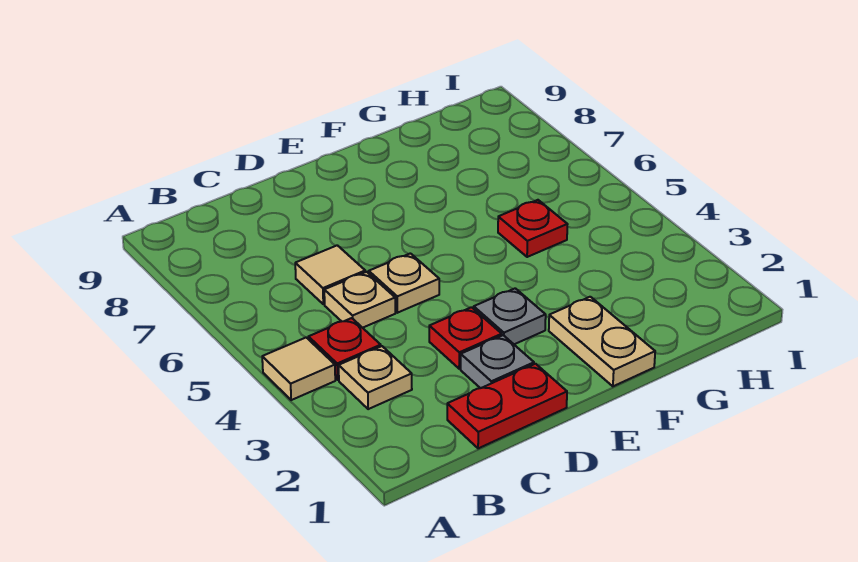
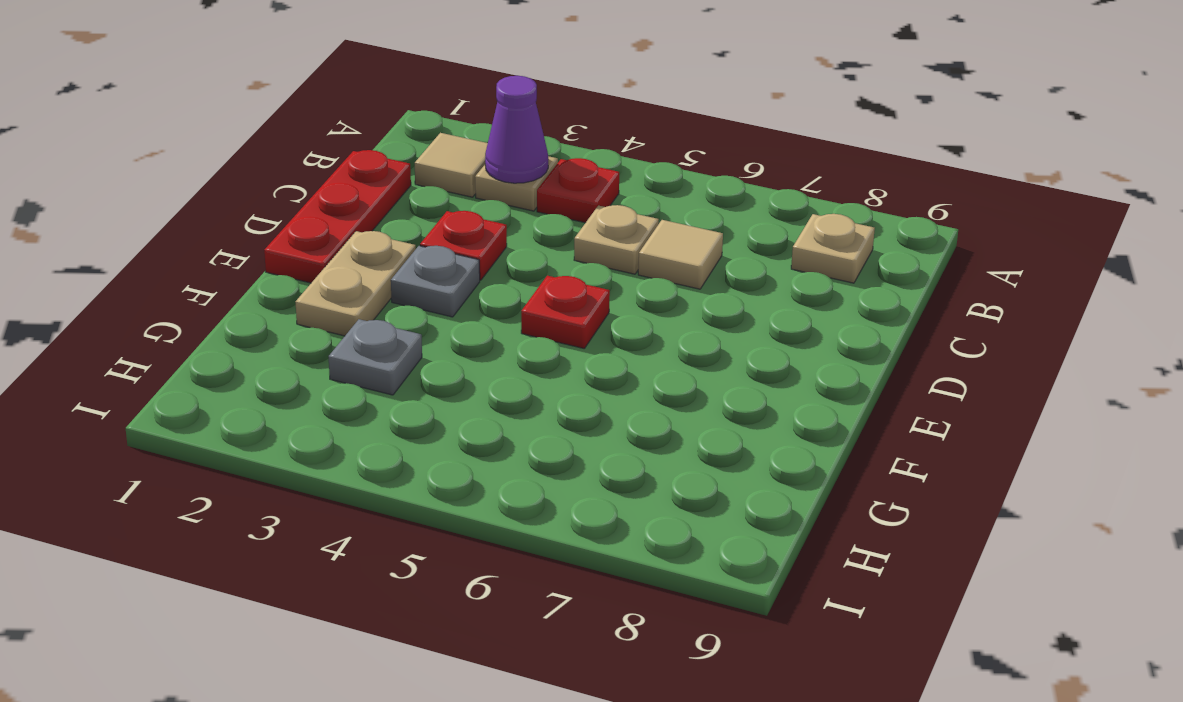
tan tile A4 level 1 -> tan tile B2 level 1
none -> purple cone B3 level 2
red plate C1:D1 level 1 -> red plate C1:E1 level 1
grey plate D2 level 1 -> grey plate G3 level 1
tan plate D5 level 1 -> tan plate B8 level 1
tan plate F1:F2 level 1 -> tan plate E2:F2 level 1
red plate G5 level 1 -> red plate E5 level 1

